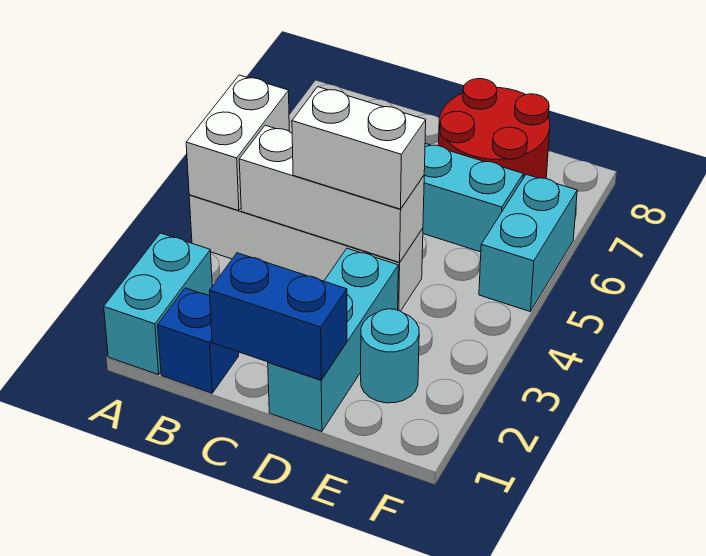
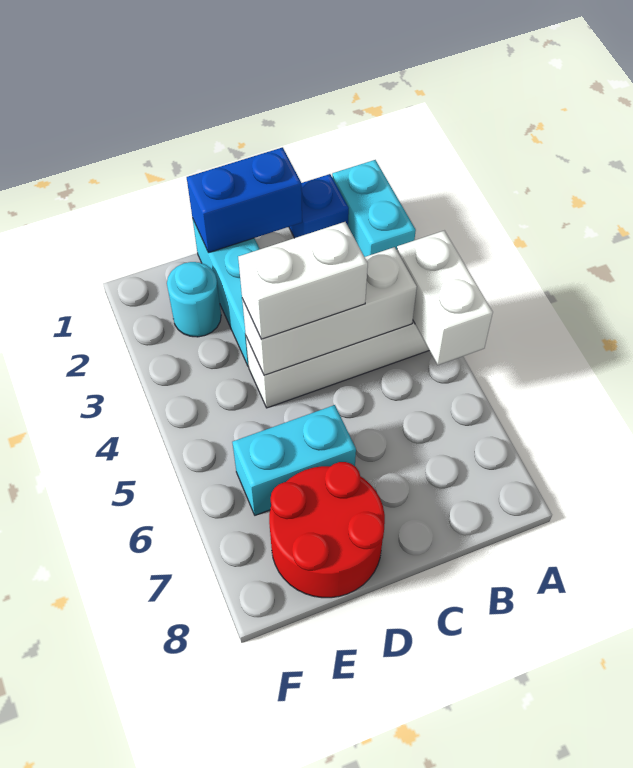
cyan brick F5:F6 level 1 -> none

